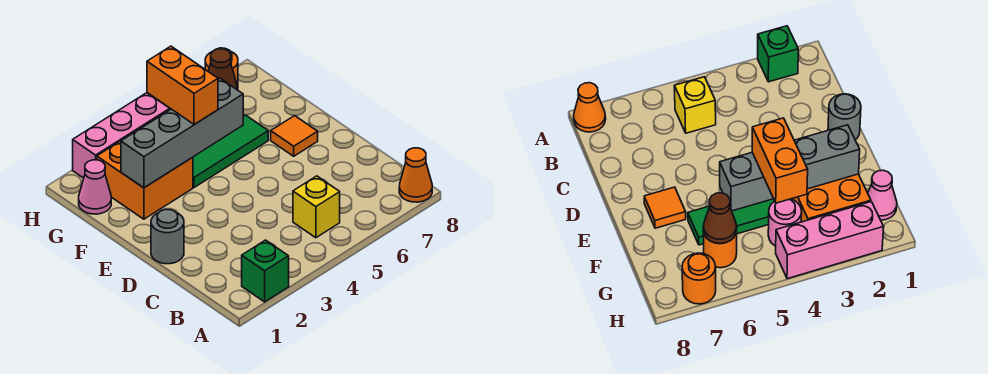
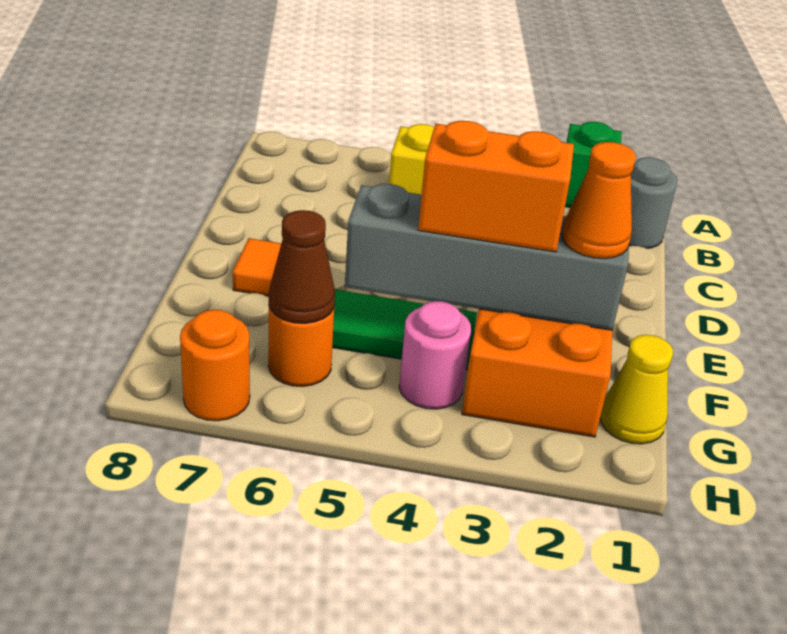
orange cone A8 level 1 -> orange cone F2 level 3
grey round brick D1 level 1 -> grey round brick B1 level 1
orange brick F4:G4 level 3 -> orange brick F3:F4 level 3
pink cone G1 level 1 -> yellow cone G1 level 1
pink brick H2:H4 level 1 -> none

